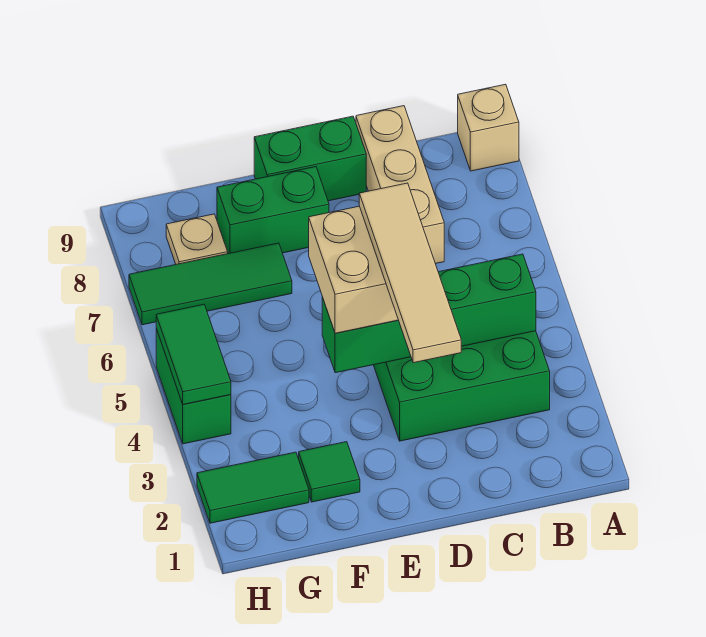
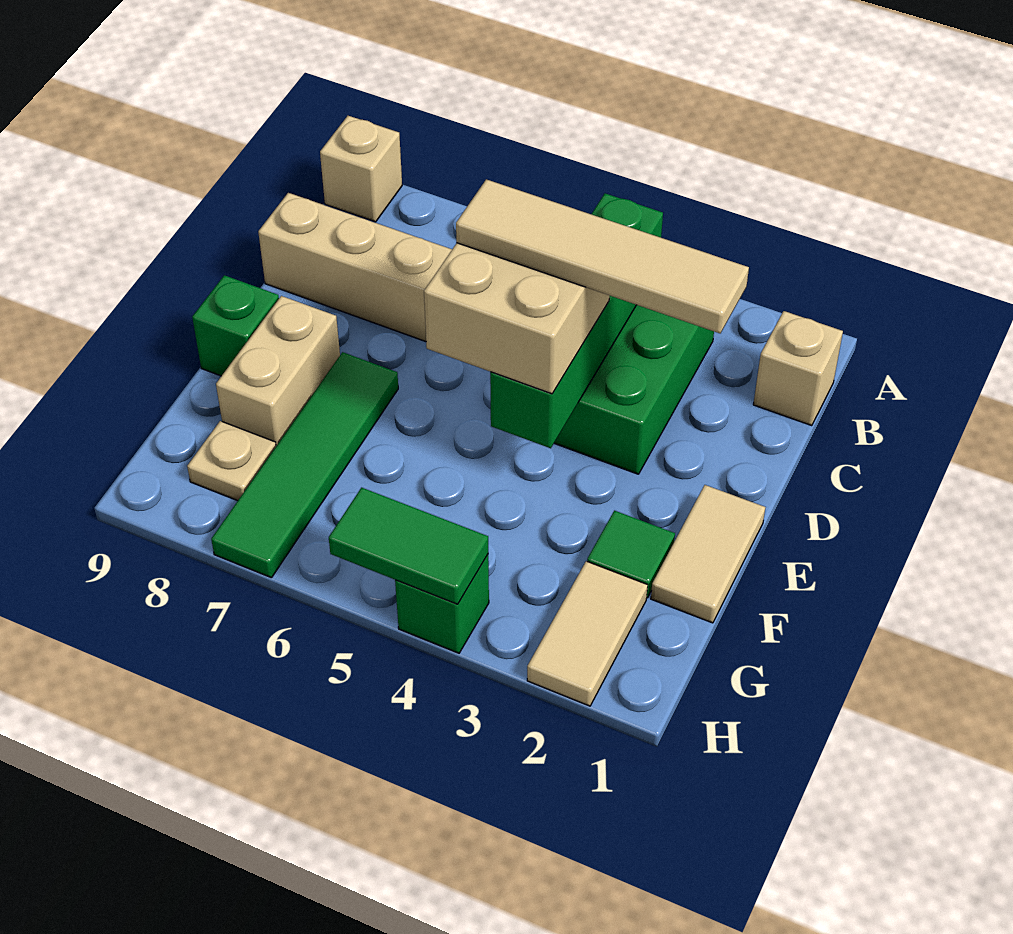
none -> tan brick B1 level 1
green brick D9:E9 level 1 -> green brick E9 level 1
none -> tan tile E1:F1 level 1
green brick E8:F8 level 1 -> tan brick E8:F8 level 1
green tile F7:H7 level 1 -> green tile E7:H7 level 1
green tile G2:H2 level 1 -> tan tile G2:H2 level 1
green brick H4:H5 level 1 -> green brick H4 level 1

